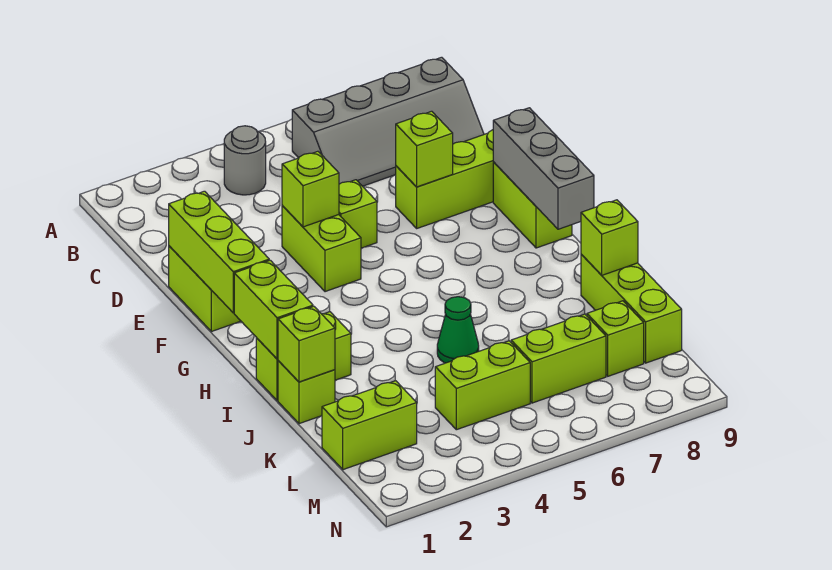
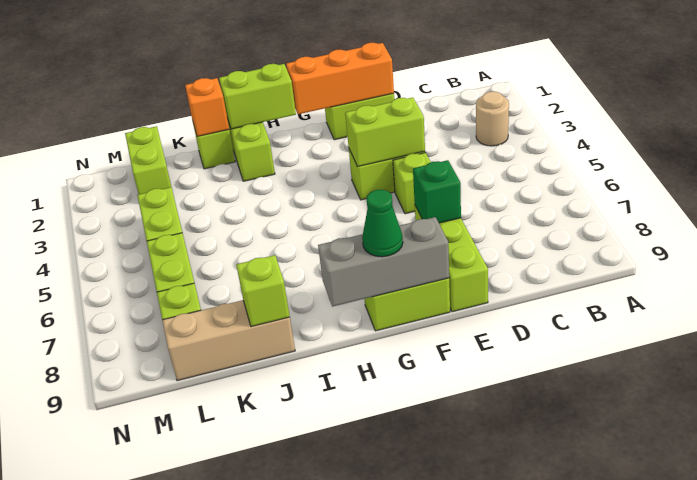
none -> tan round brick B3 level 1
grey round brick B4 level 1 -> none
grey slope B6:C9 level 1 top B -> none
lime brick E1:G1 level 2 -> orange brick E1:G1 level 2
lime brick E4 level 2 -> lime brick E4:F4 level 2
lime brick E7 level 2 -> green brick E7 level 2
lime brick J1 level 2 -> orange brick J1 level 2
green cone J5 level 1 -> green cone G9 level 3
lime brick J9:L9 level 1 -> tan brick J9:L9 level 1

